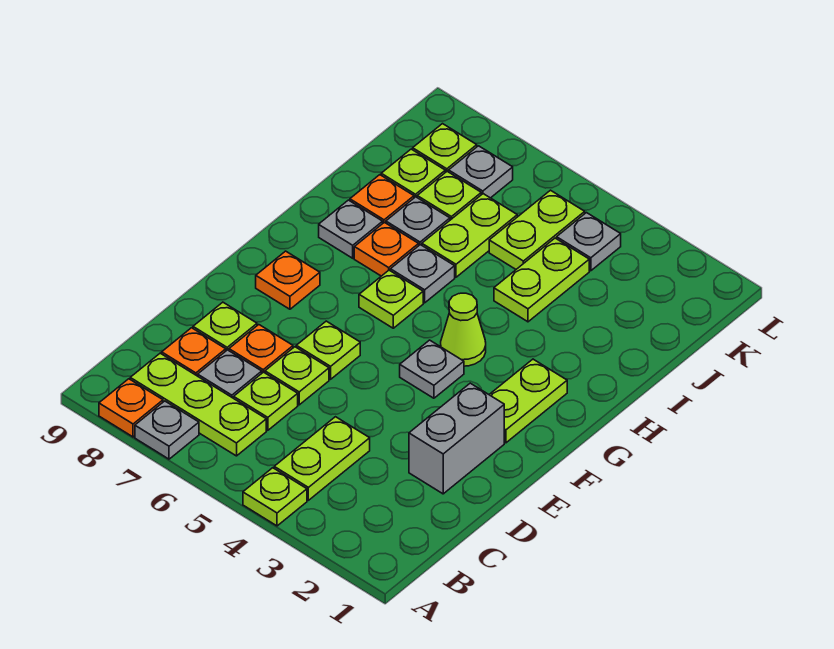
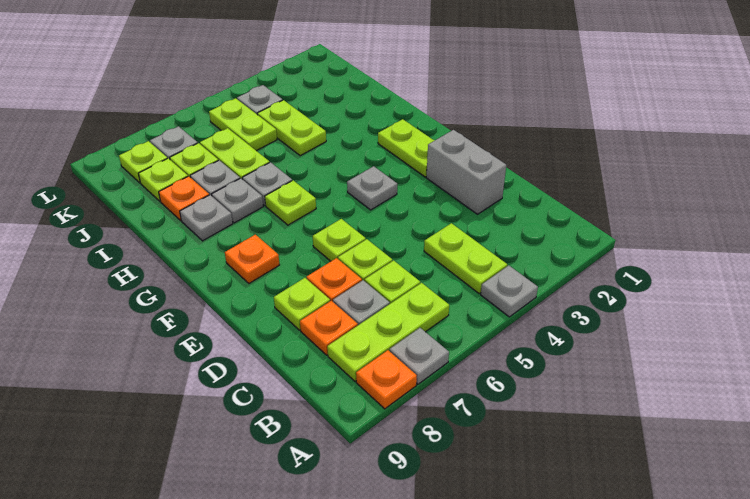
lime plate A4 level 1 -> grey plate A4 level 1
lime cone G4 level 1 -> none
orange plate H7 level 1 -> grey plate H7 level 1

